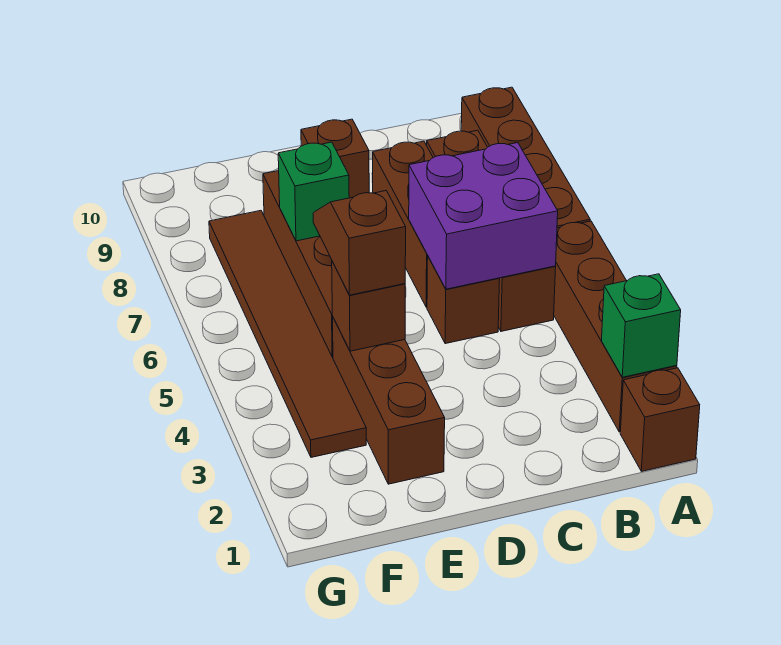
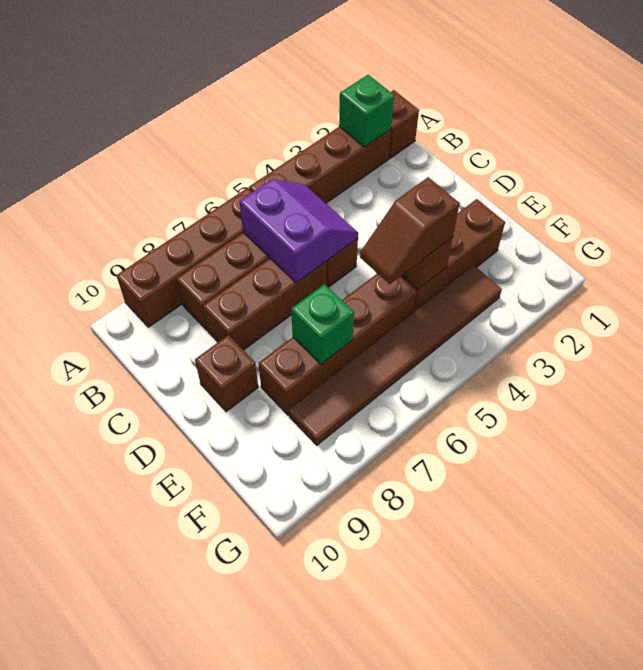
purple brick B5:C6 level 2 -> purple slope B5:C6 level 2 top 6

